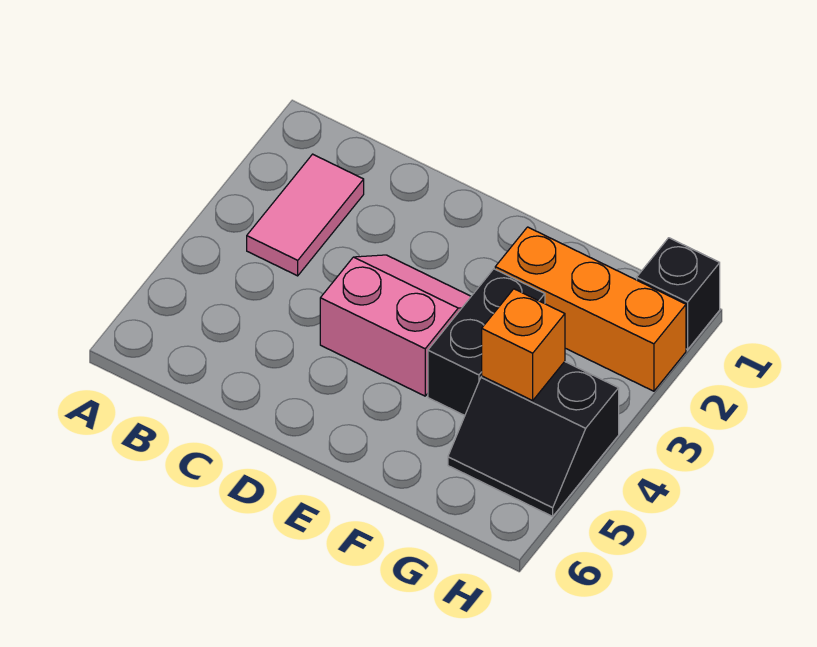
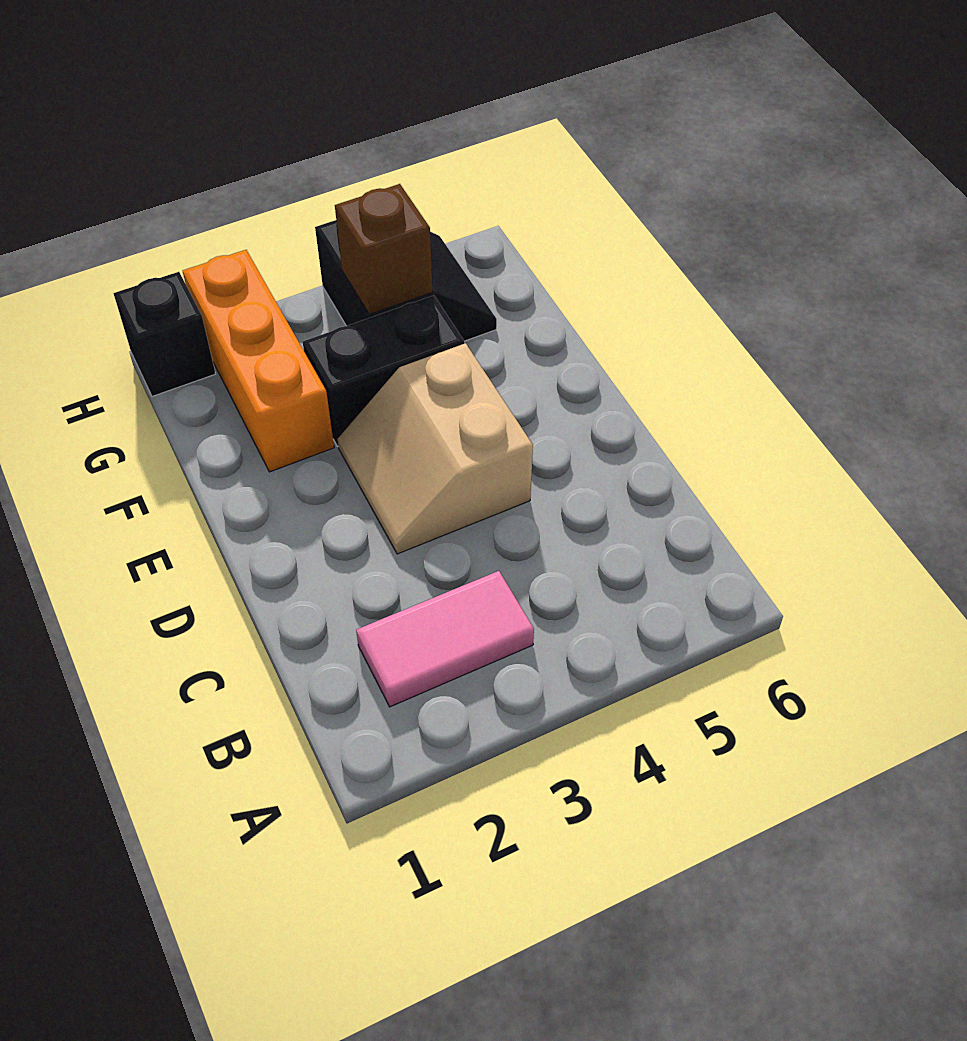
pink slope D3:E4 level 1 top 4 -> tan slope D3:E4 level 1 top 4
orange brick G4 level 2 -> brown brick G4 level 2

